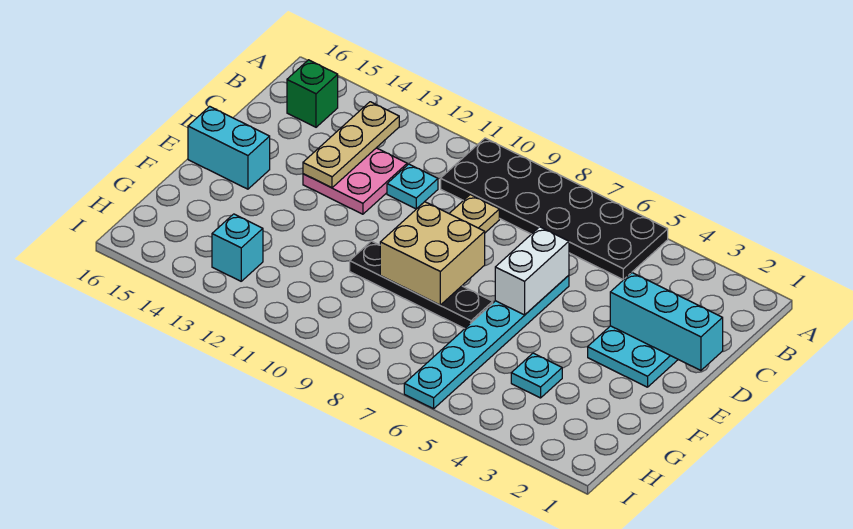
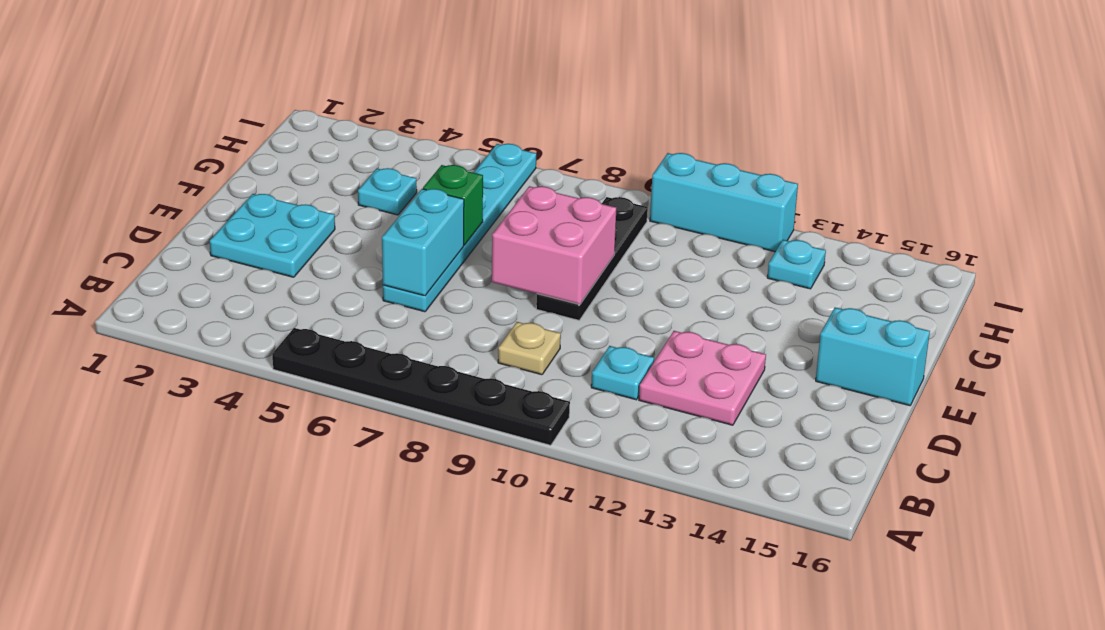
black plate A5:B10 level 1 -> black plate A5:A10 level 1
tan plate B13:D13 level 2 -> none
green brick B15 level 1 -> green brick F6 level 2
cyan brick D1:D3 level 2 -> cyan brick I10:I12 level 1
white brick D6:E6 level 2 -> cyan brick D6:E6 level 2
tan brick E8:F9 level 2 -> pink brick E8:F9 level 2
black plate F7:F10 level 1 -> black plate E9:H9 level 1
cyan brick H13 level 1 -> cyan plate H13 level 1

